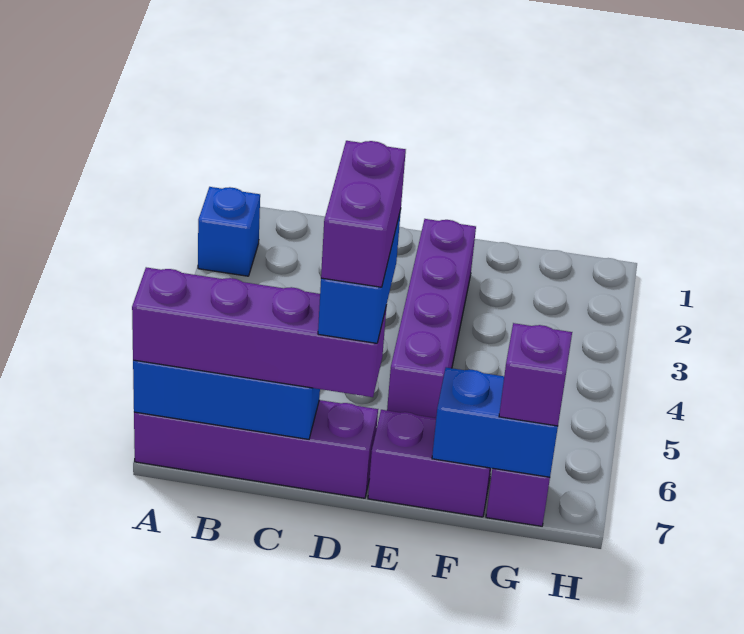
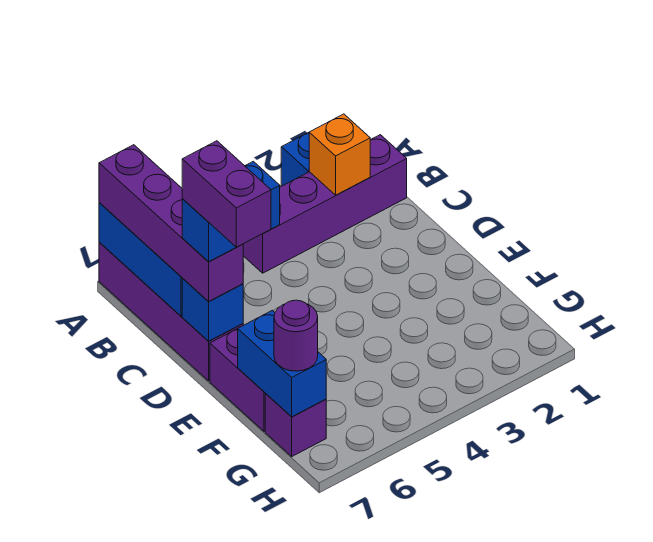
none -> orange brick B2 level 2
purple brick D6:D7 level 5 -> purple brick D7:E7 level 5
none -> blue brick D7 level 2
purple brick E2:E5 level 1 -> purple brick B1:B4 level 1
purple brick G7 level 3 -> purple round brick G7 level 3

